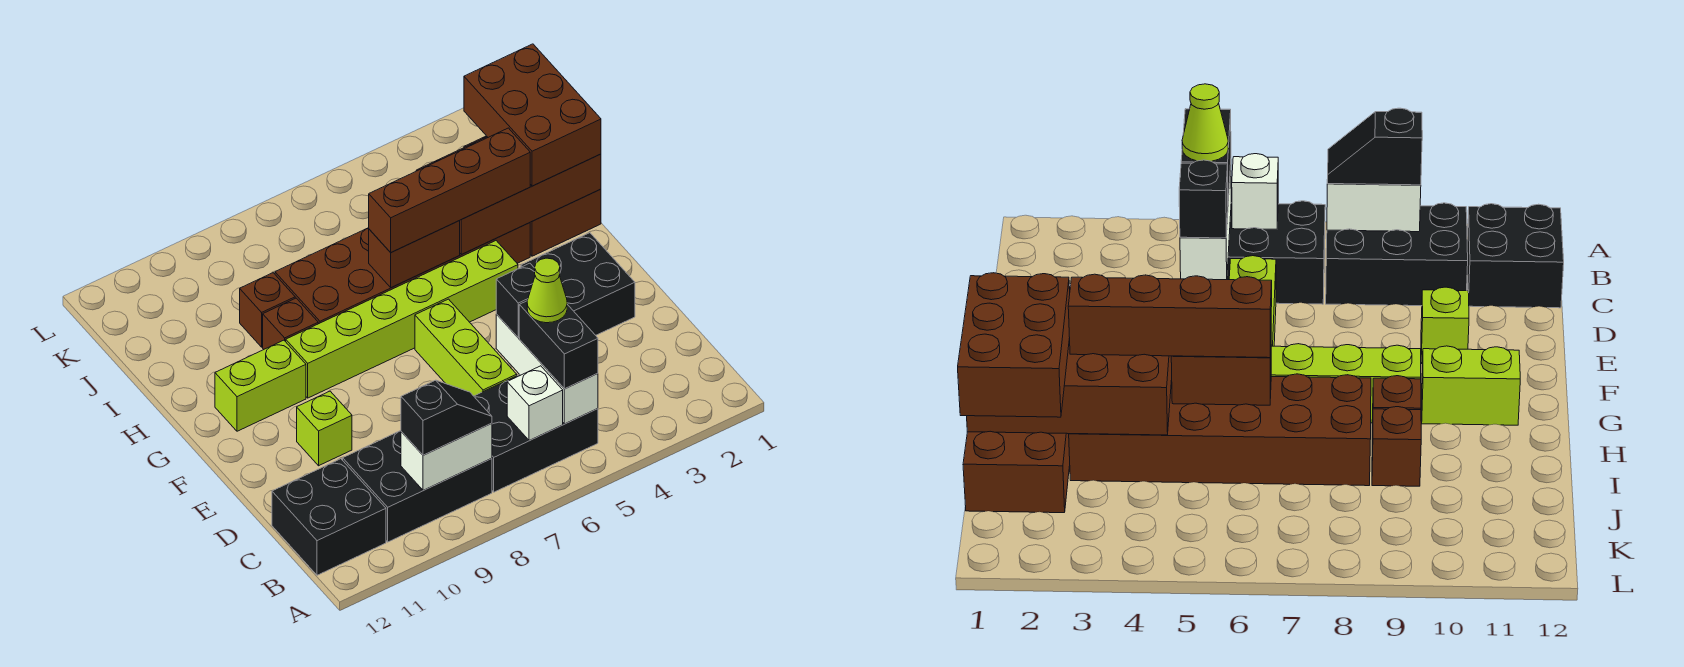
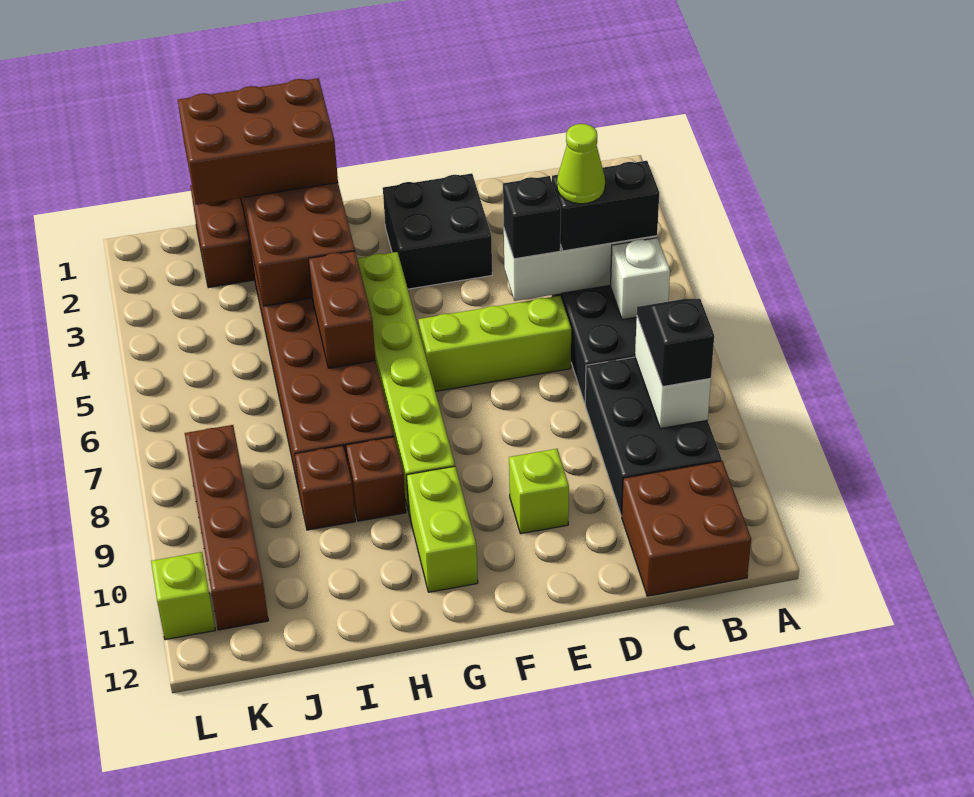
black brick B11:C12 level 1 -> brown brick B11:C12 level 1
brown brick H3:H6 level 3 -> brown brick K8:K11 level 1
none -> lime brick L11 level 1

